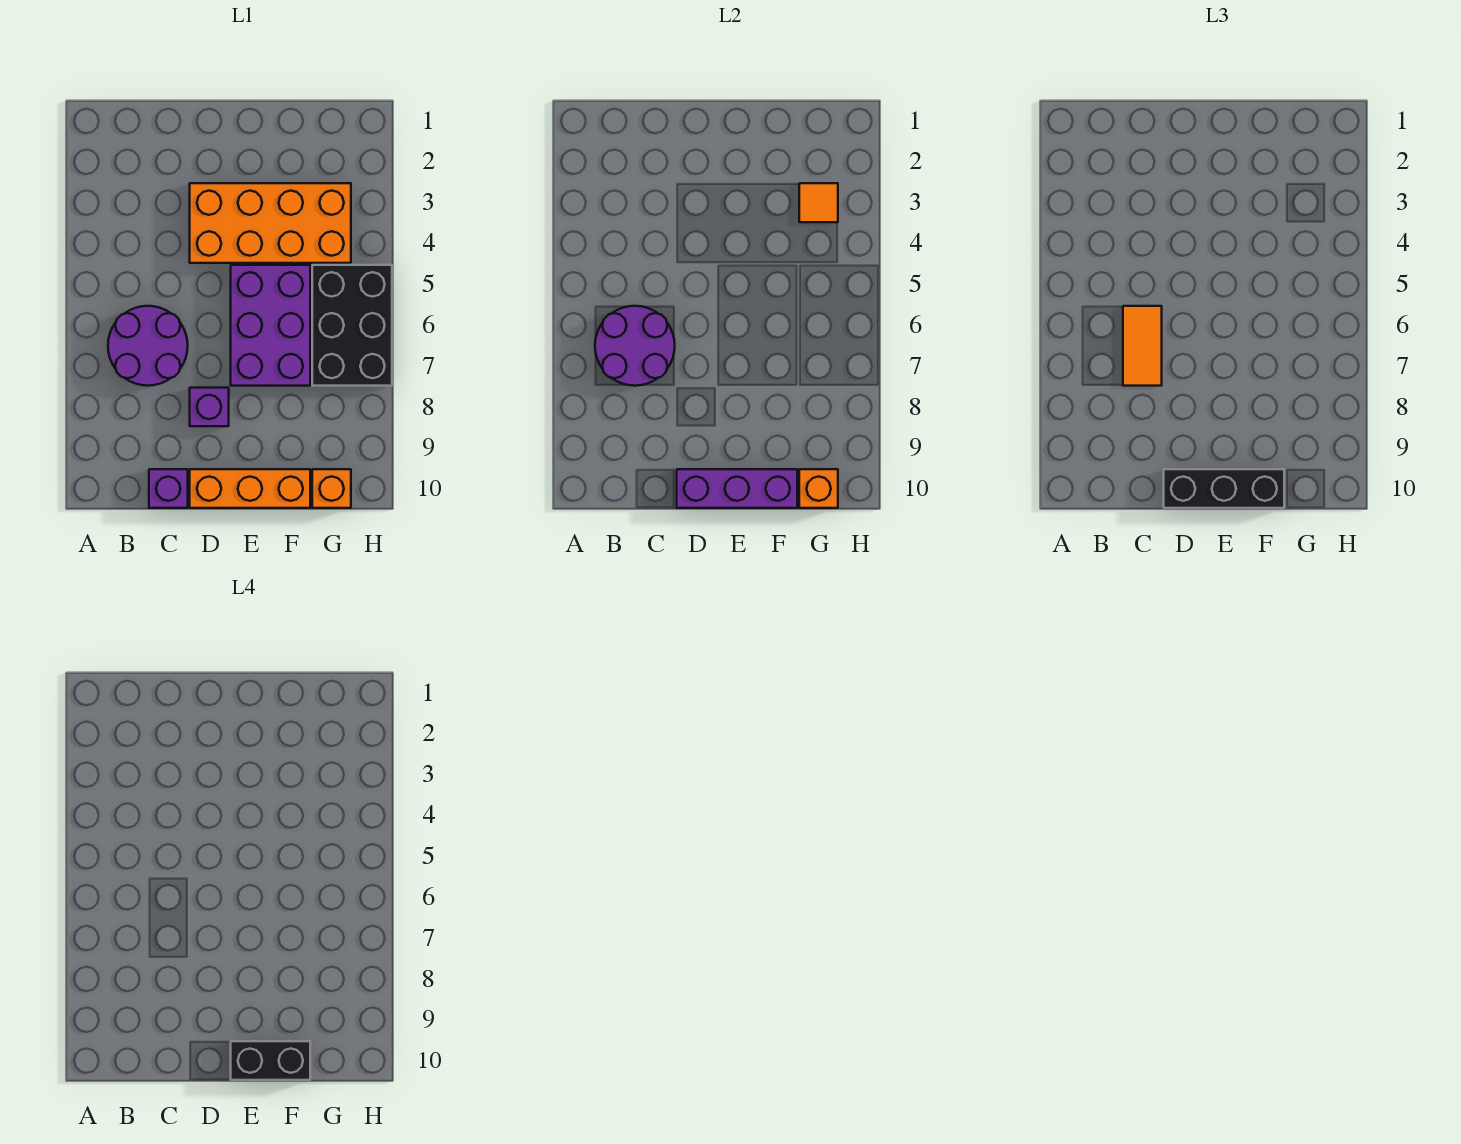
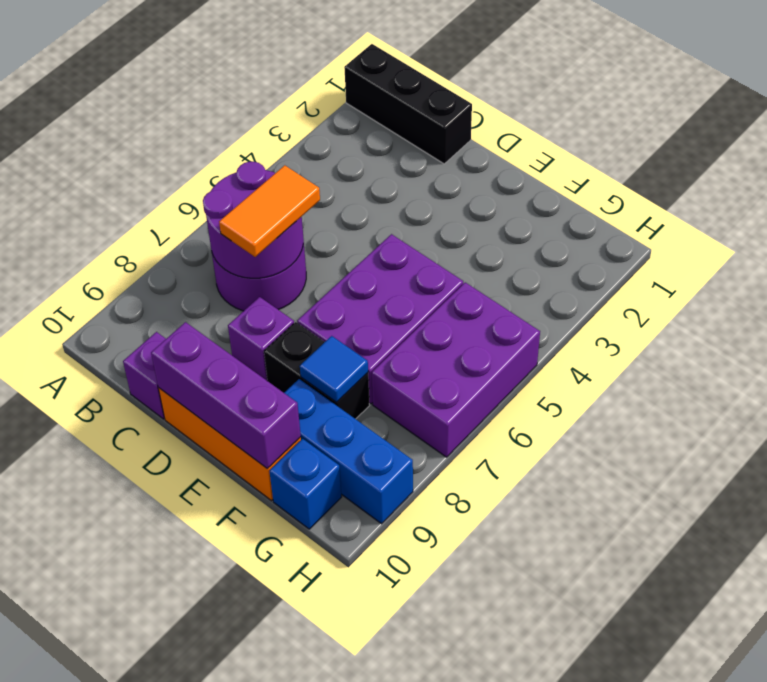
orange brick D3:G4 level 1 -> none
black brick D10:F10 level 3 -> black brick A1:C1 level 1
black brick E10:F10 level 4 -> black brick E8:F8 level 1
none -> blue tile F8 level 2
none -> blue brick F9:H9 level 1
orange tile G3 level 2 -> none
black brick G5:H7 level 1 -> purple brick G5:H7 level 1
orange brick G10 level 1 -> blue brick G10 level 1
orange brick G10 level 2 -> none

